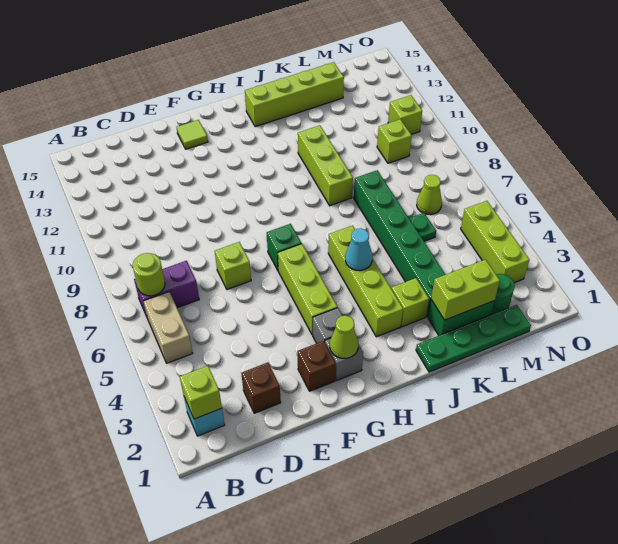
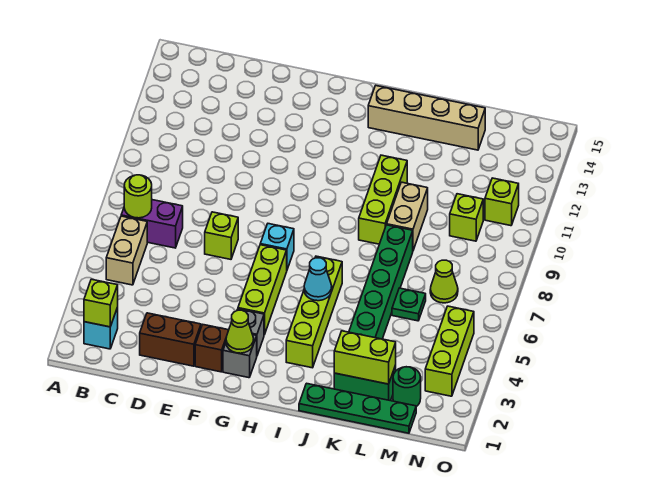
brown brick D2 level 1 -> brown brick D2:E2 level 1
lime tile F14 level 1 -> none
green brick G7 level 1 -> cyan brick G7 level 1
lime brick I14:L14 level 1 -> tan brick I14:L14 level 1
lime brick J3 level 1 -> none
none -> tan brick K9:K10 level 1

